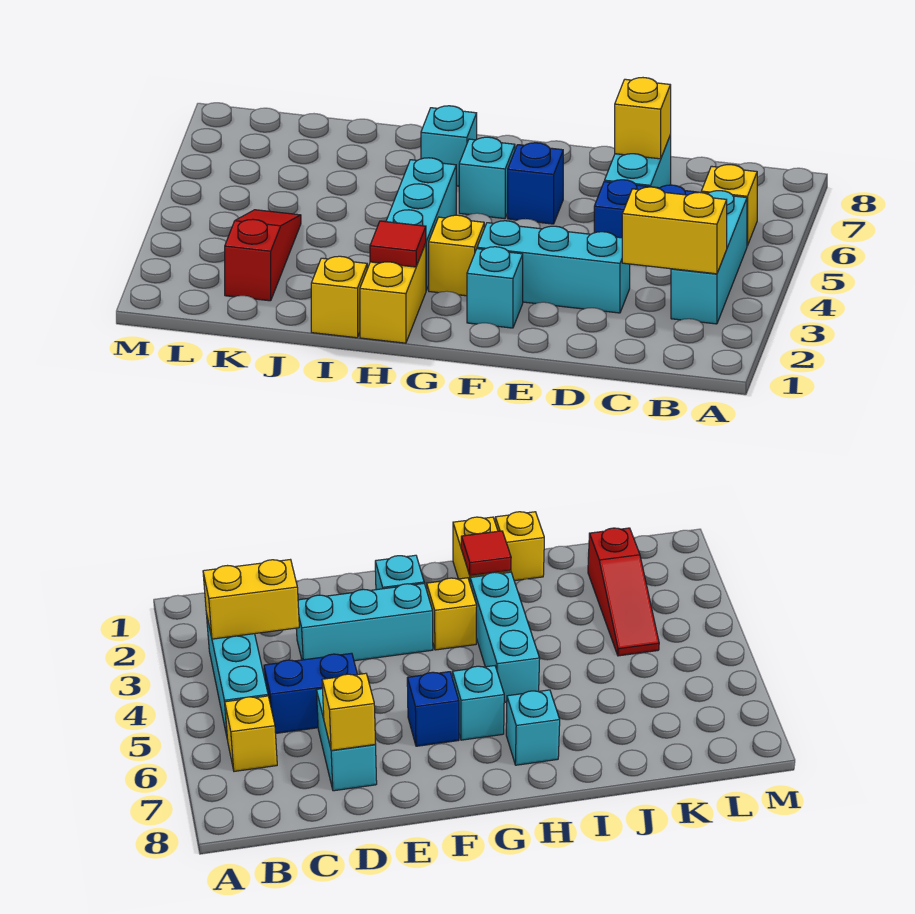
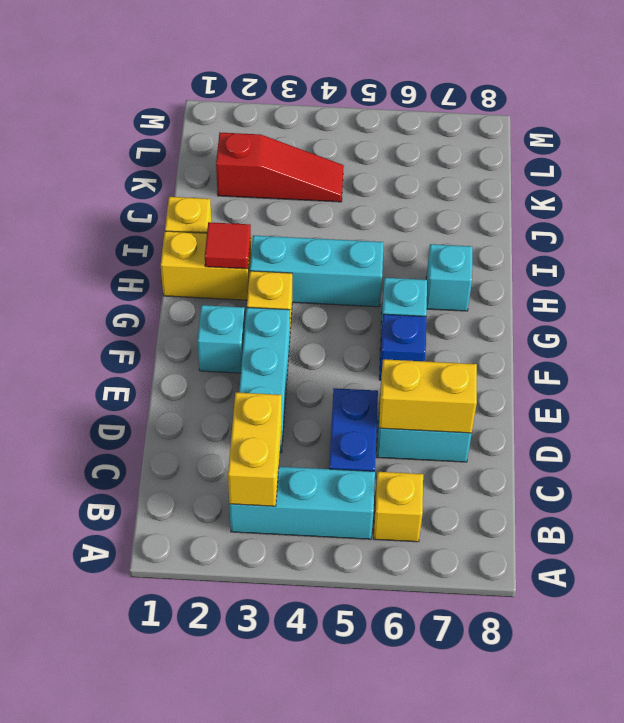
yellow brick D7 level 2 -> yellow brick D6:D7 level 2

